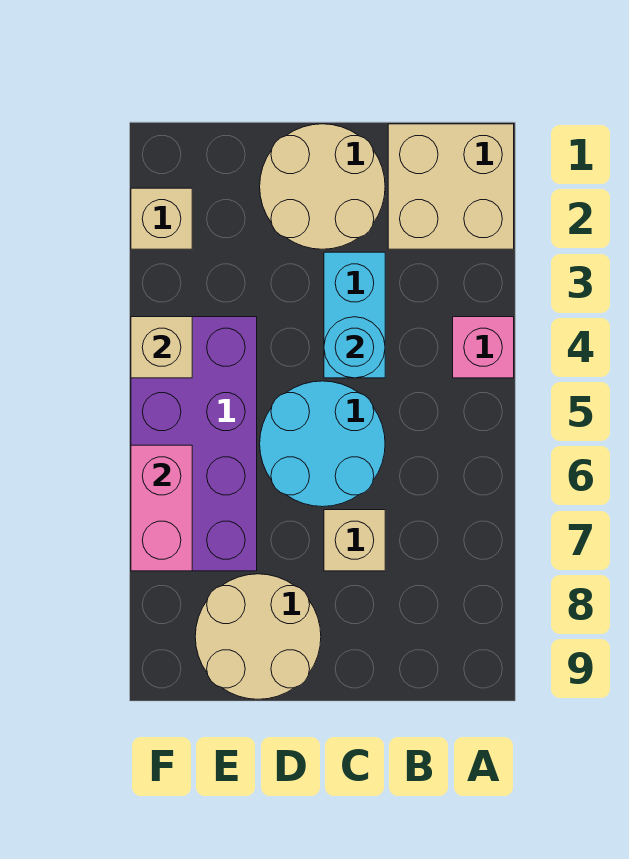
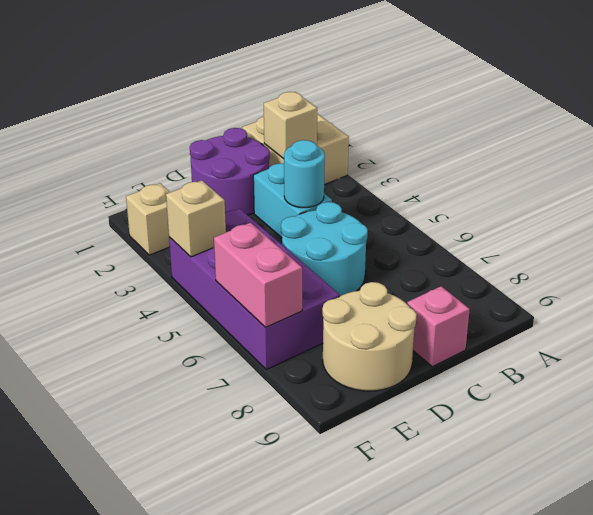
pink brick A4 level 1 -> pink brick C9 level 1
tan round brick C1:D2 level 1 -> purple round brick C1:D2 level 1
tan brick C7 level 1 -> tan brick B2 level 2

